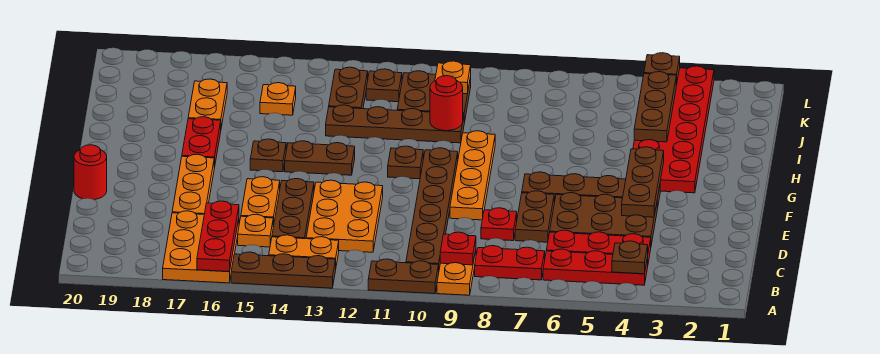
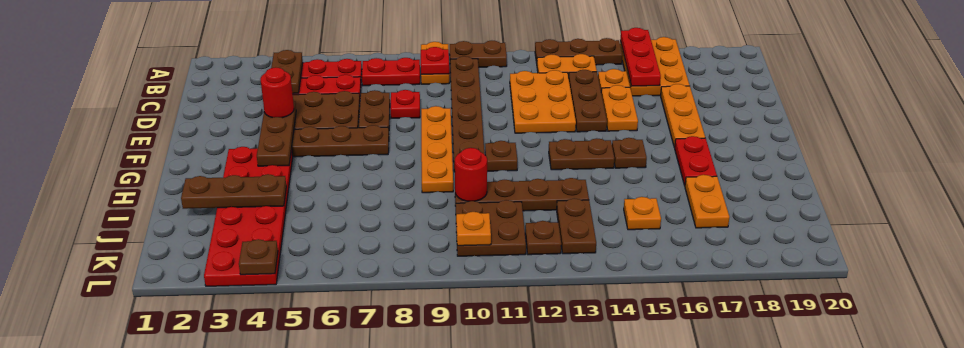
brown plate B4 level 2 -> brown plate B4:C4 level 2
red round brick E20 level 1 -> red round brick E4 level 3
brown plate I4:K4 level 2 -> brown plate I2:I4 level 2

